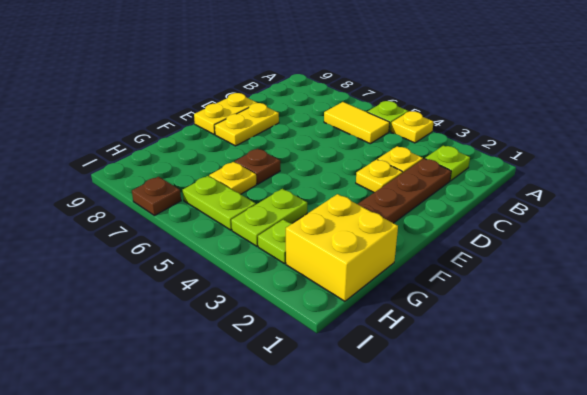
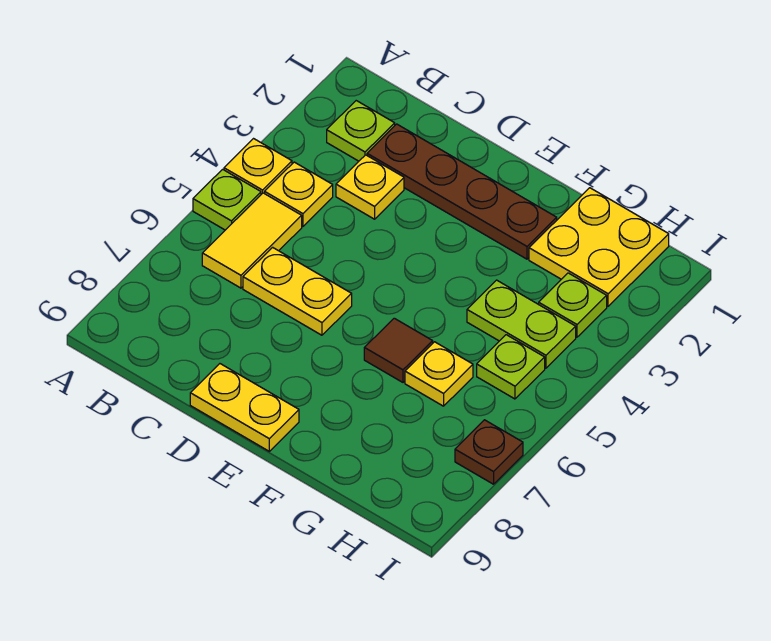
yellow plate D3 level 1 -> yellow plate B4 level 1
yellow plate D8:E8 level 1 -> yellow plate C6:D6 level 1
brown plate F6 level 1 -> brown tile F6 level 1
yellow brick G1:H2 level 1 -> yellow plate G1:H2 level 1
lime plate H5:H6 level 1 -> lime plate H5 level 1

